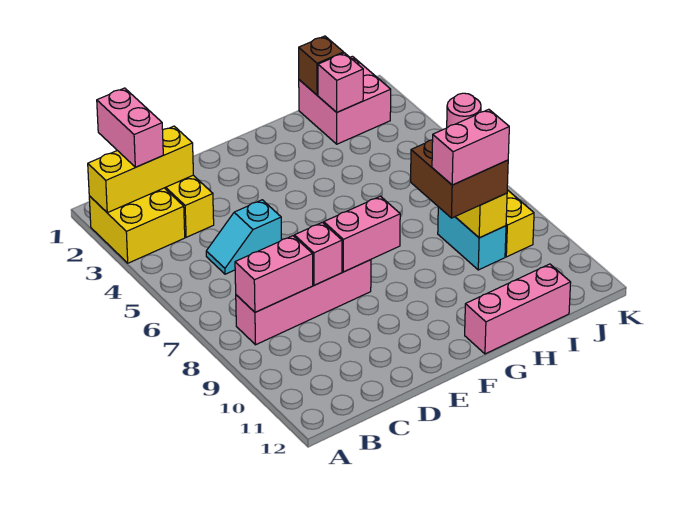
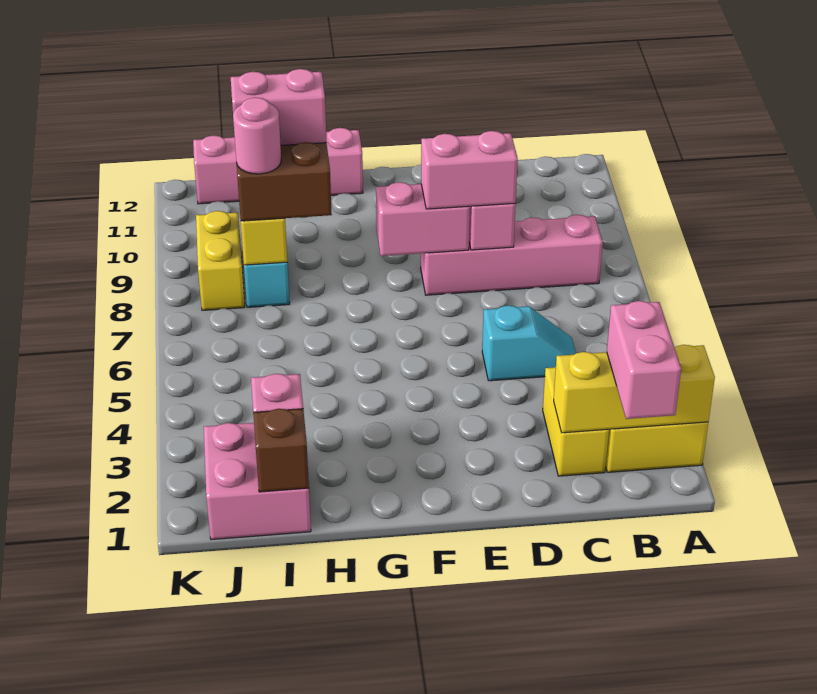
pink brick B8:C8 level 2 -> pink brick D8:E8 level 3
pink brick G12:I12 level 1 -> pink brick G12:J12 level 1

